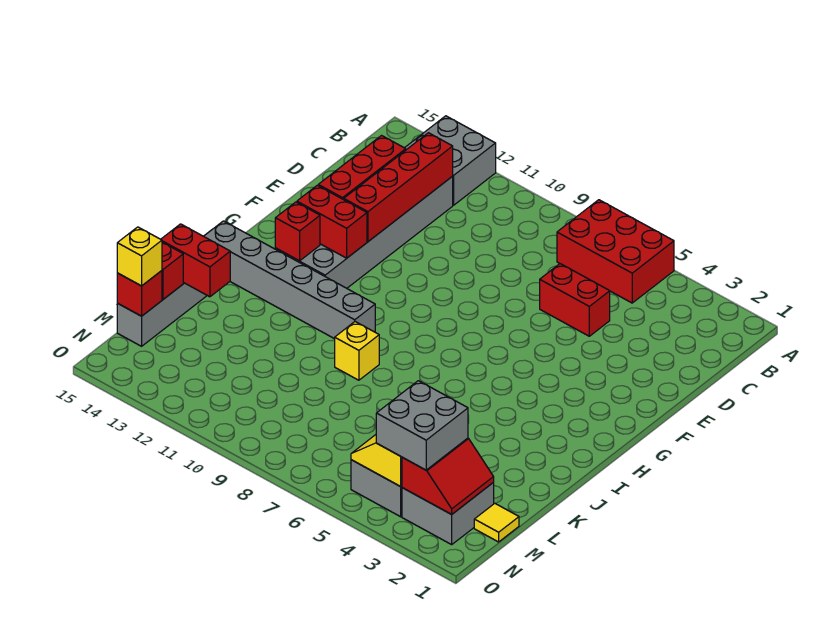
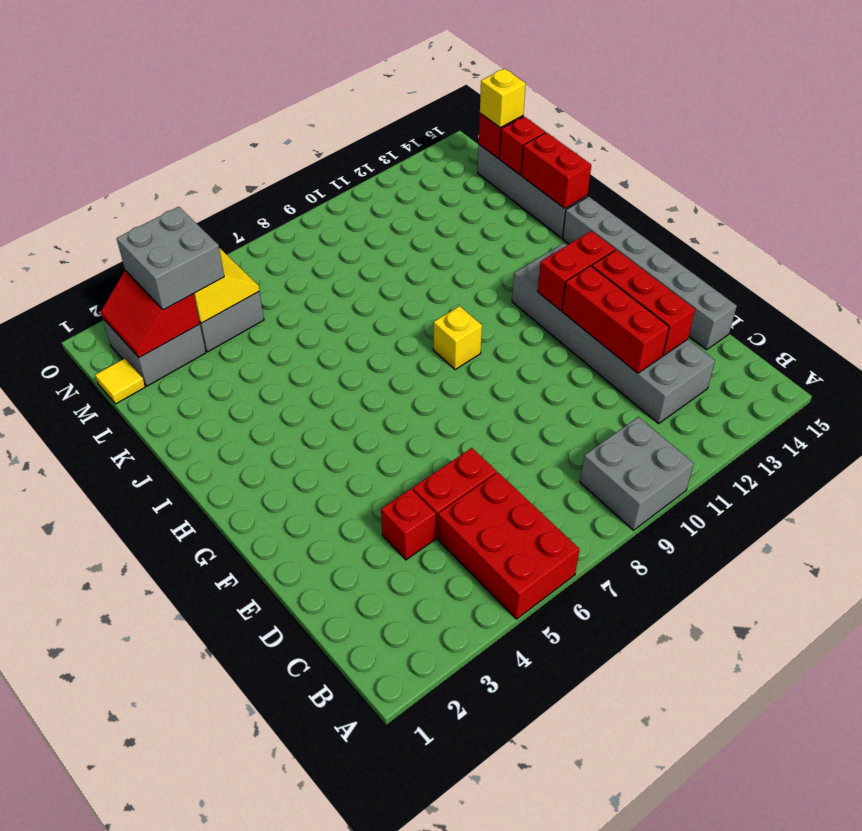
red brick A5:B7 level 1 -> red brick A5:C6 level 1
grey brick A12:B13 level 1 -> grey brick A9:B10 level 1
red brick C12:F12 level 2 -> red brick D12:F12 level 2
red brick H13 level 2 -> red brick D4 level 1
grey brick I10:I15 level 1 -> grey brick D15:I15 level 1
yellow brick J9 level 1 -> yellow brick H9 level 1
red brick K14:K15 level 2 -> red brick J15:K15 level 2

